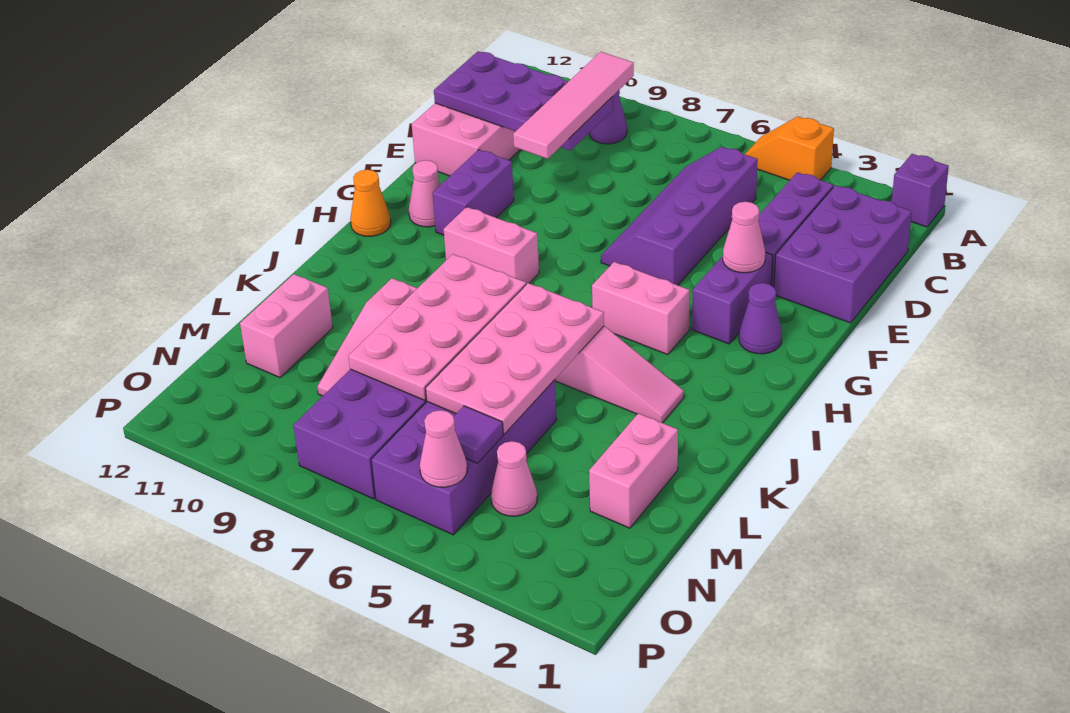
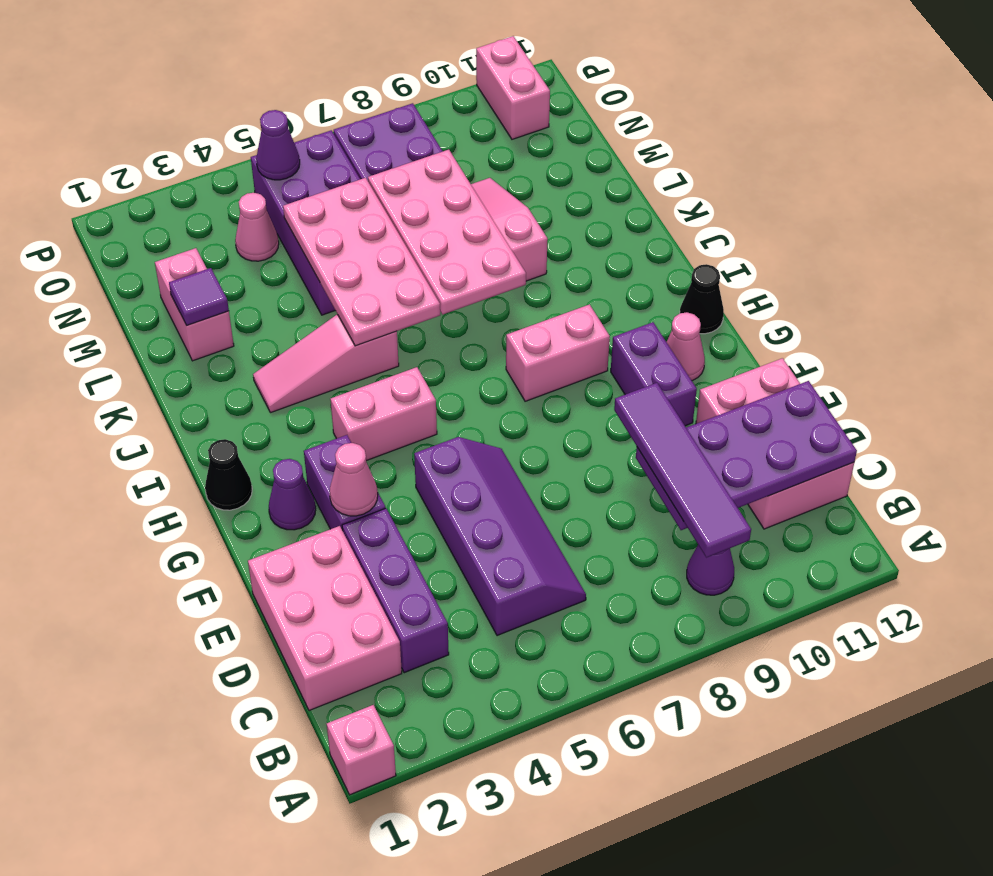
purple brick A1 level 1 -> pink brick A1 level 1
orange slope A4:A5 level 1 top 4 -> none
pink tile B9:E9 level 3 -> purple tile B9:E9 level 3
purple brick C1:E2 level 1 -> pink brick C1:E2 level 1
none -> black cone H1 level 1
orange cone H12 level 1 -> black cone H12 level 1
pink brick L11:M11 level 1 -> pink brick O11:P11 level 1
purple tile N5 level 2 -> purple tile L2 level 2
pink cone O5 level 2 -> purple cone O5 level 2

